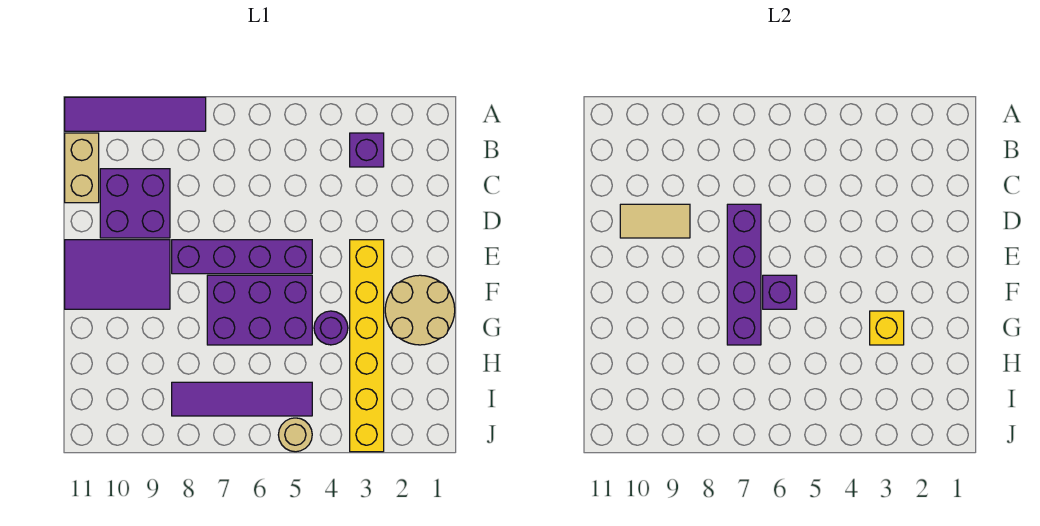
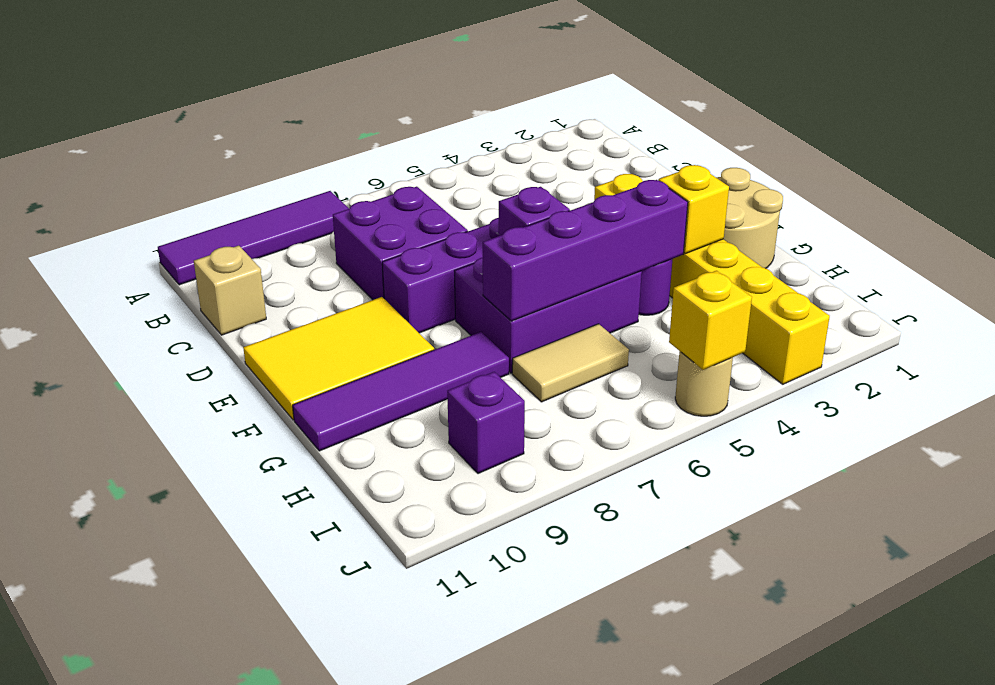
purple brick B3 level 1 -> purple brick I9 level 1
tan brick B11:C11 level 1 -> tan brick C11 level 1
purple brick C9:D10 level 1 -> purple brick C7:D8 level 1
purple brick D7:G7 level 2 -> purple brick G4:G7 level 2
tan tile D9:D10 level 2 -> tan tile H6:H7 level 1
purple tile E9:F11 level 1 -> yellow tile E9:F11 level 1
purple tile I5:I8 level 1 -> purple tile G8:G11 level 1
none -> yellow brick J5 level 2

